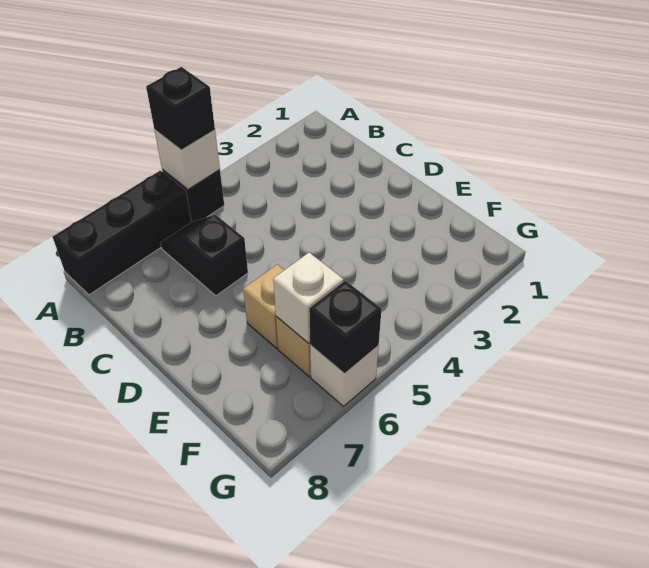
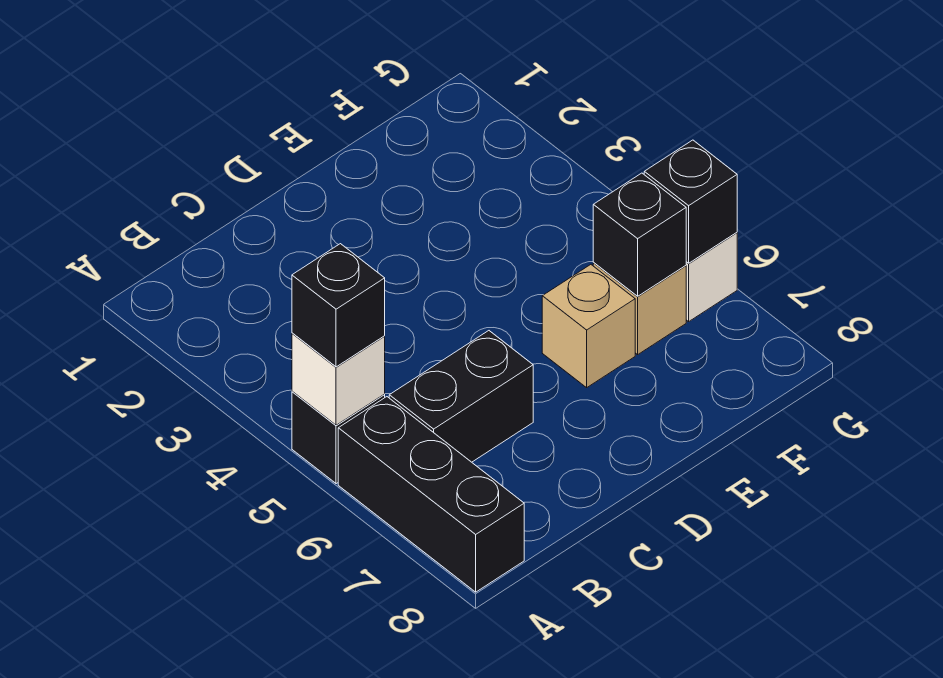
black slope B6:C6 level 1 top C -> black brick B6:C6 level 1
white brick F6 level 2 -> black brick F6 level 2

